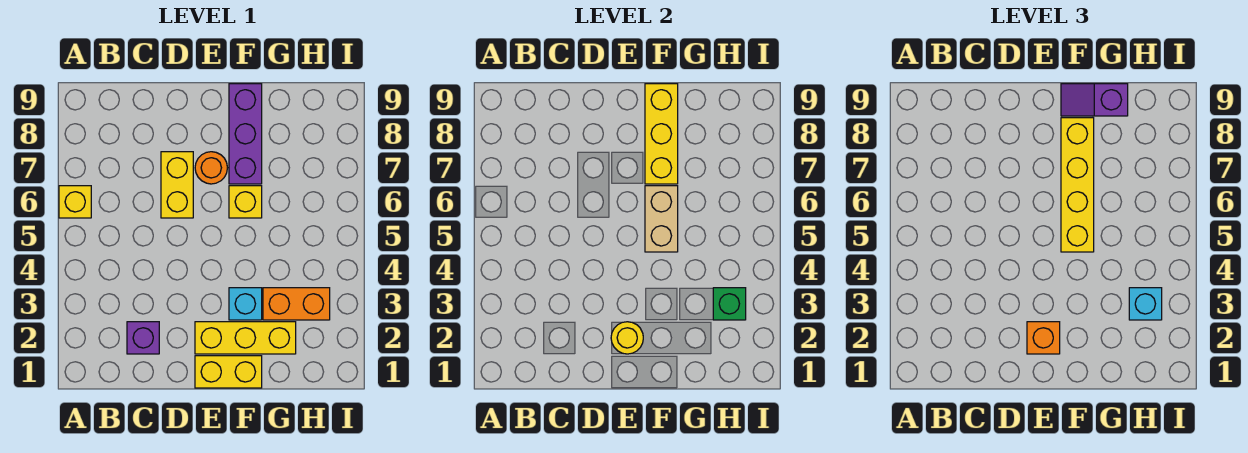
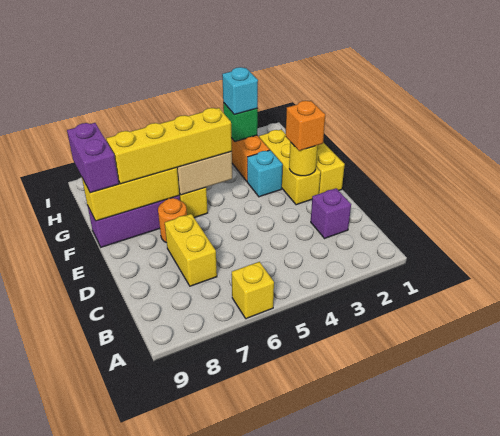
yellow brick D6:D7 level 1 -> yellow brick C7:D7 level 1
purple slope F9:G9 level 3 top G -> purple brick F9:G9 level 3

